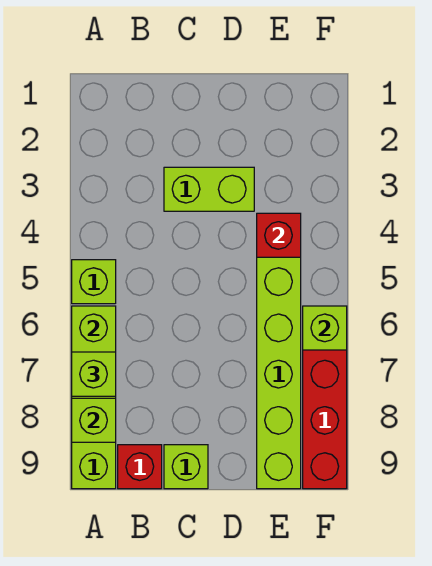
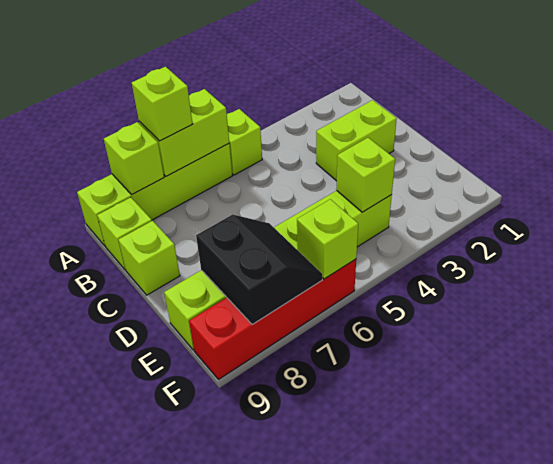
red brick B9 level 1 -> lime brick B9 level 1
lime brick C3:D3 level 1 -> lime brick C2:C3 level 1
red brick E4 level 2 -> lime brick E4 level 2
none -> black slope E7:F8 level 2 top 8

